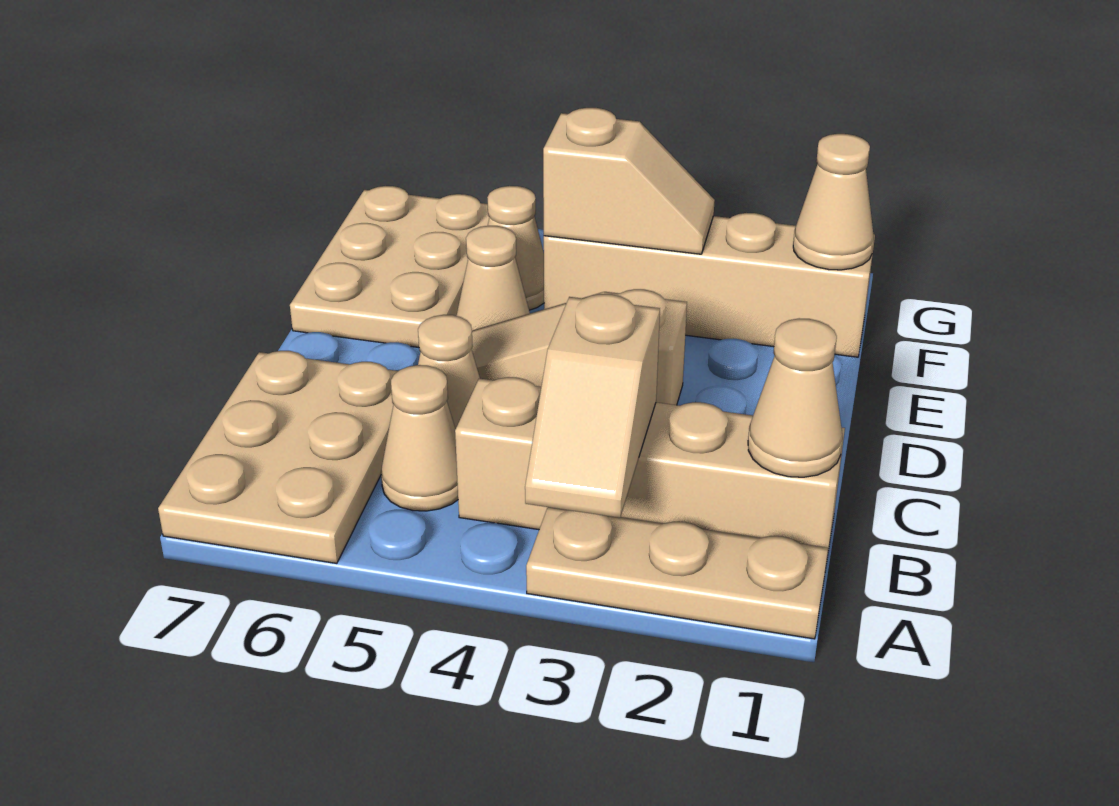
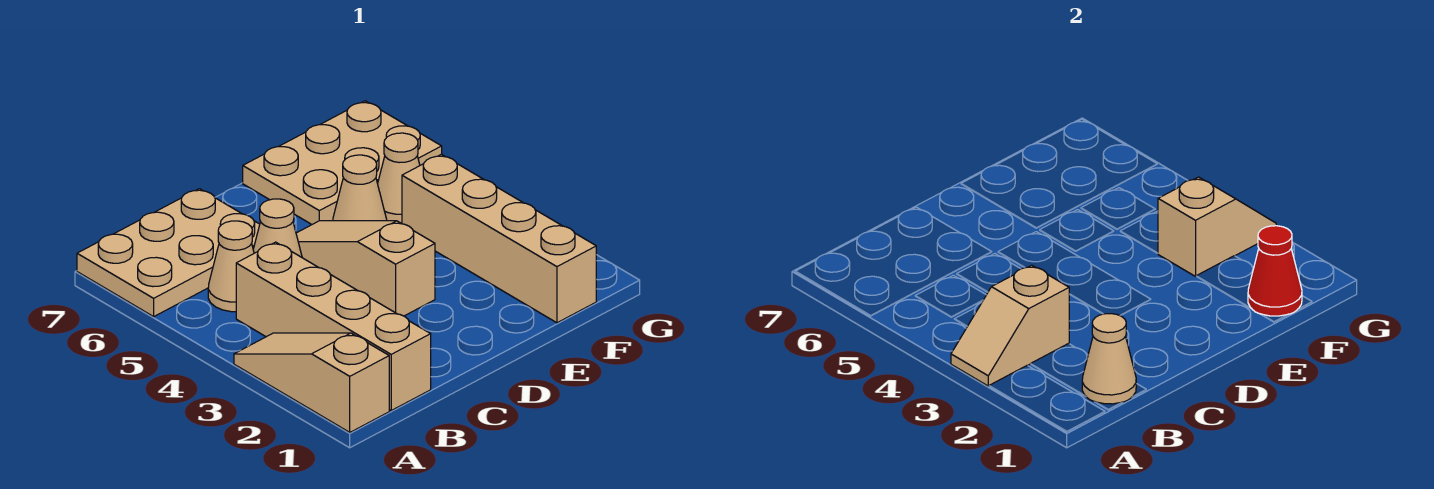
tan plate A1:A3 level 1 -> tan slope A1:A3 level 1 top 1
tan cone F1 level 2 -> red cone F1 level 2
tan slope F3:F4 level 2 top 4 -> tan slope F3:G3 level 2 top F

